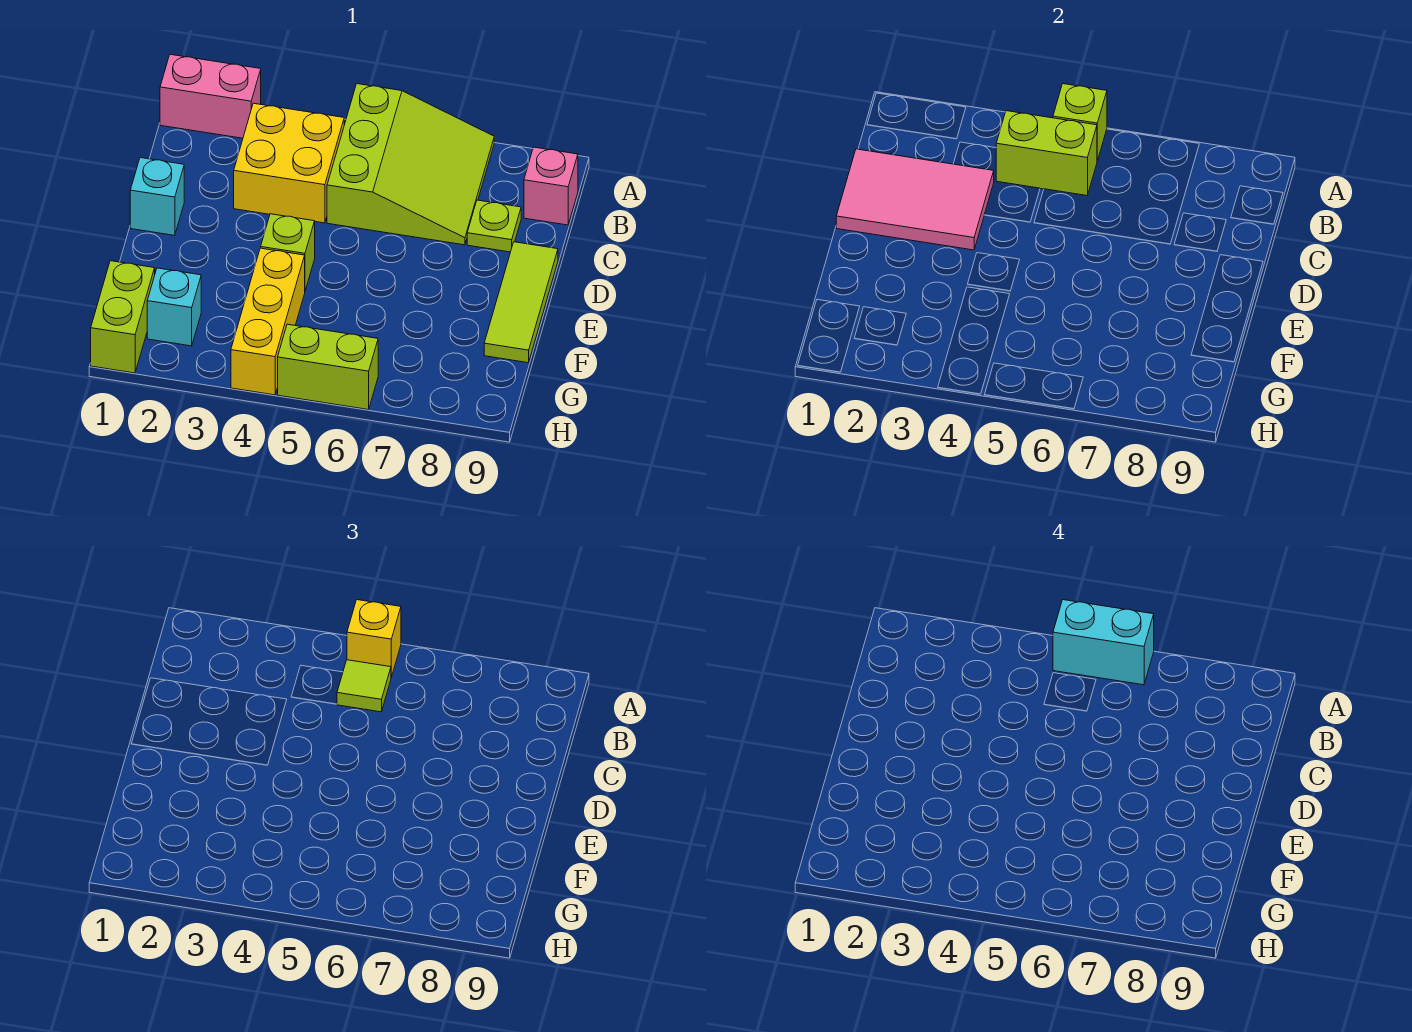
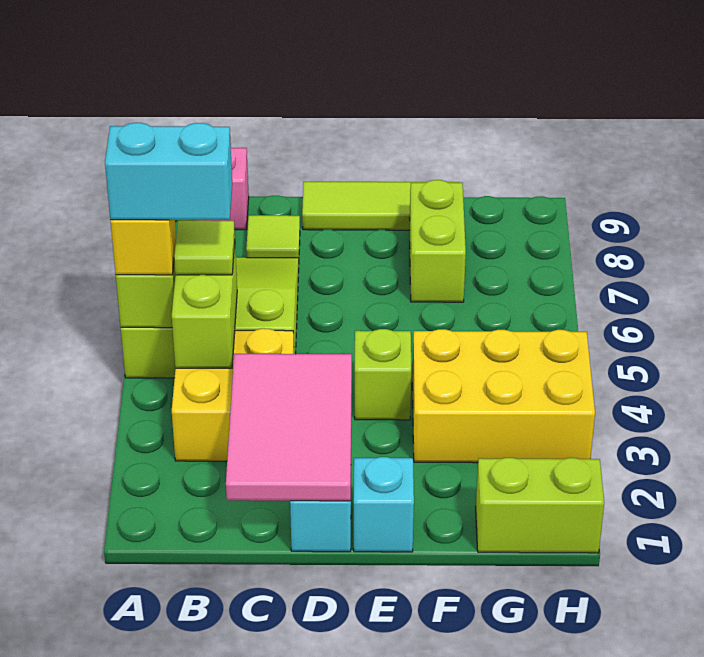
pink brick A1:A2 level 1 -> none
cyan brick A5:A6 level 4 -> cyan brick A5:B5 level 4
lime plate C8 level 1 -> lime tile C8 level 1
yellow brick F4:H4 level 1 -> yellow brick F3:H4 level 1
cyan brick G2 level 1 -> cyan brick E1 level 1
lime brick H5:H6 level 1 -> lime brick F7:F8 level 1

